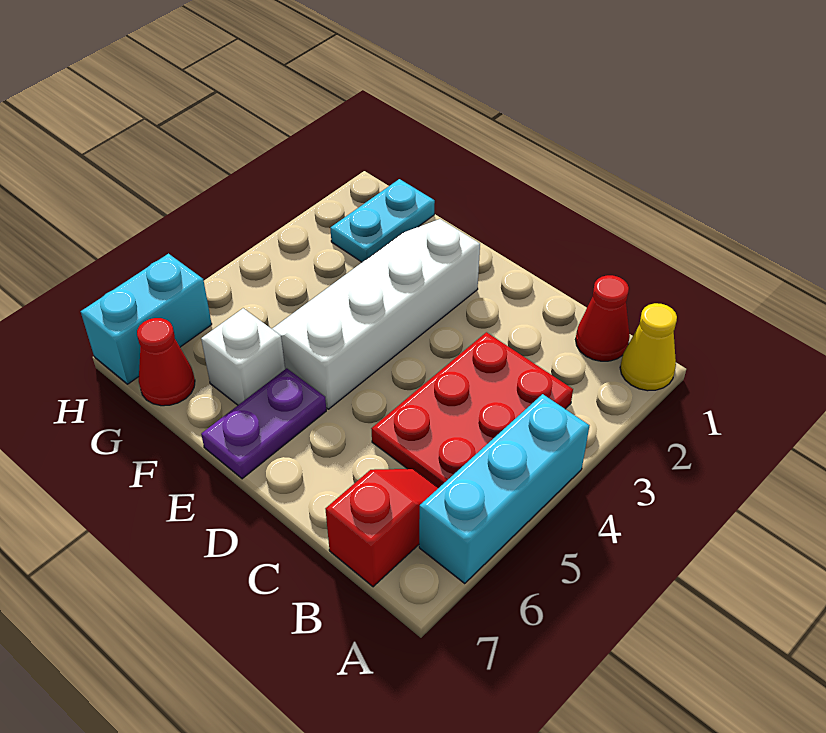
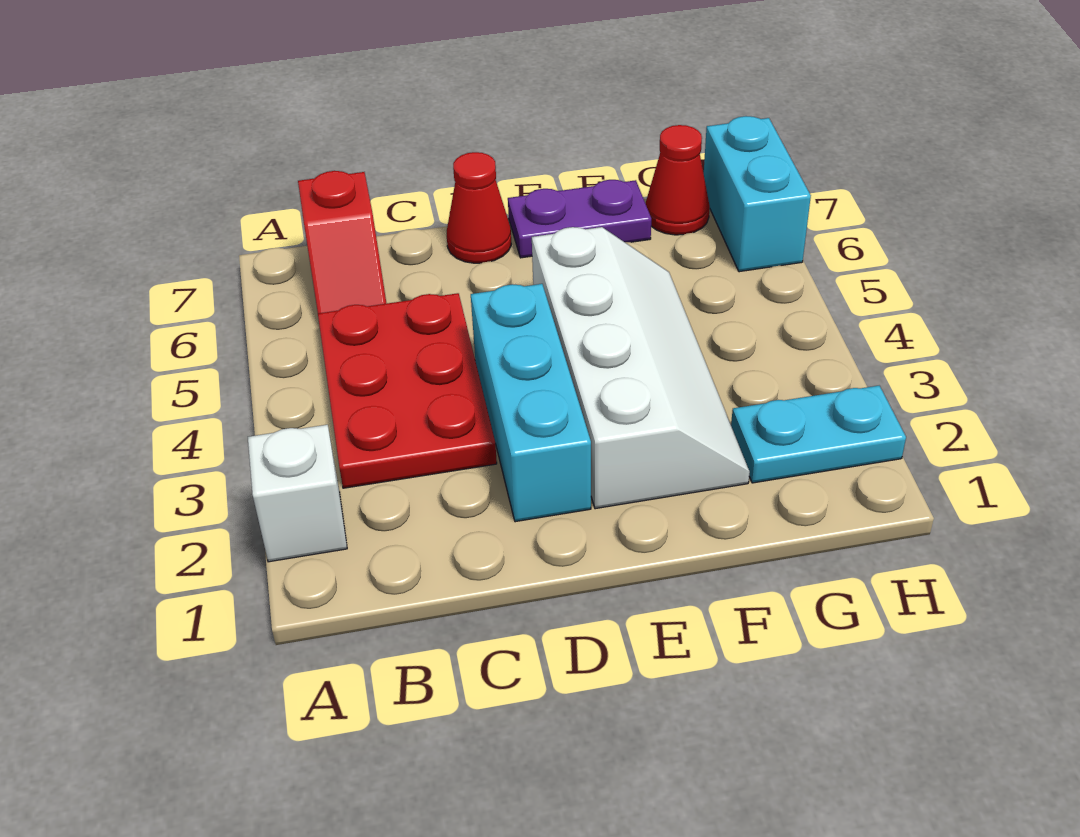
yellow cone A1 level 1 -> none
cyan brick A4:A6 level 1 -> cyan brick D2:D4 level 1
red cone B1 level 1 -> red cone D7 level 1
purple plate E6:E7 level 1 -> purple plate E7:F7 level 1
white brick F6 level 1 -> white brick A2 level 1
cyan plate G1:G2 level 1 -> cyan plate G2:H2 level 1

